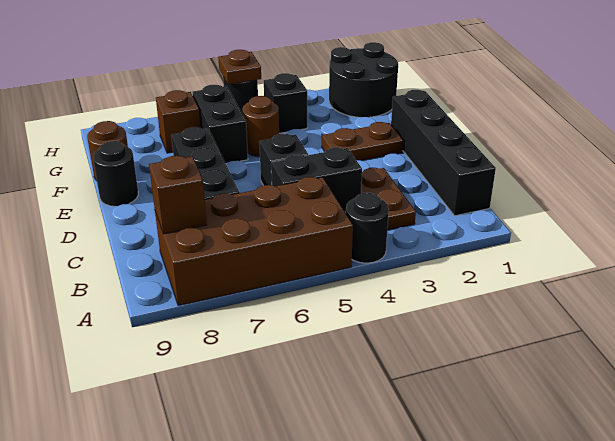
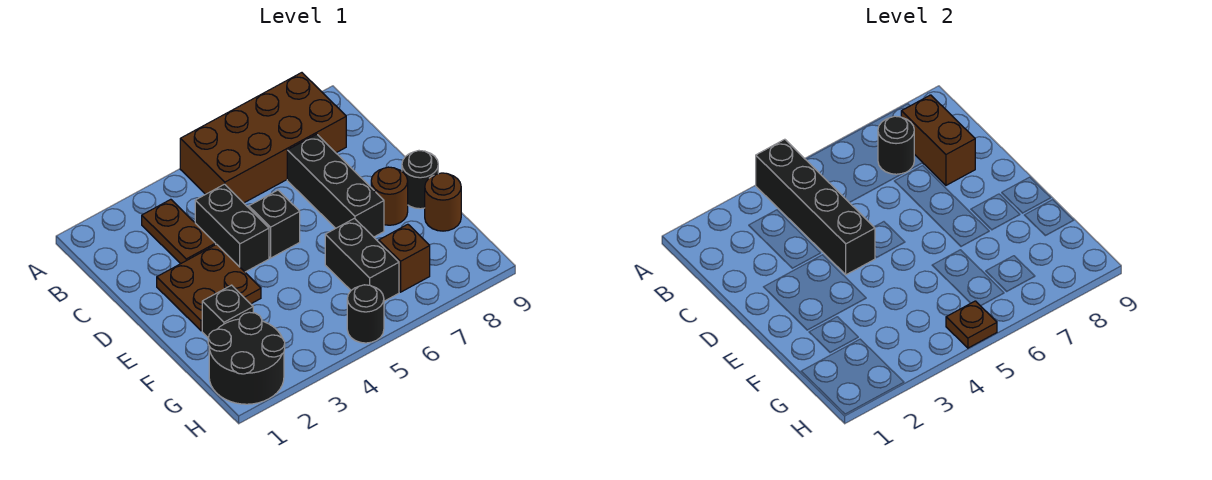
black round brick A4 level 1 -> black round brick B7 level 2
black brick B1:E1 level 1 -> black brick A4:D4 level 2
brown brick B8 level 2 -> brown brick B8:C8 level 2
black brick C4:C5 level 1 -> black brick C4:D4 level 1
brown plate E2:E3 level 1 -> brown plate D2:E3 level 1
brown round brick F5 level 1 -> brown round brick E8 level 1
black brick G4 level 1 -> black brick F2 level 1

